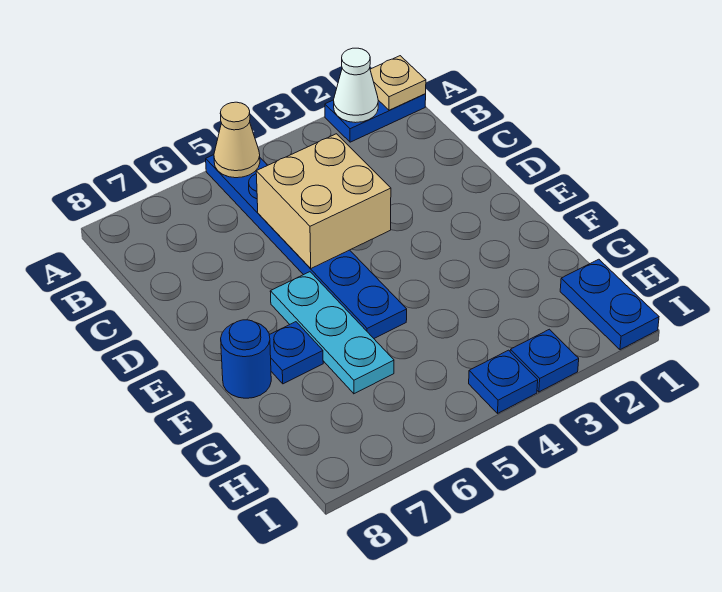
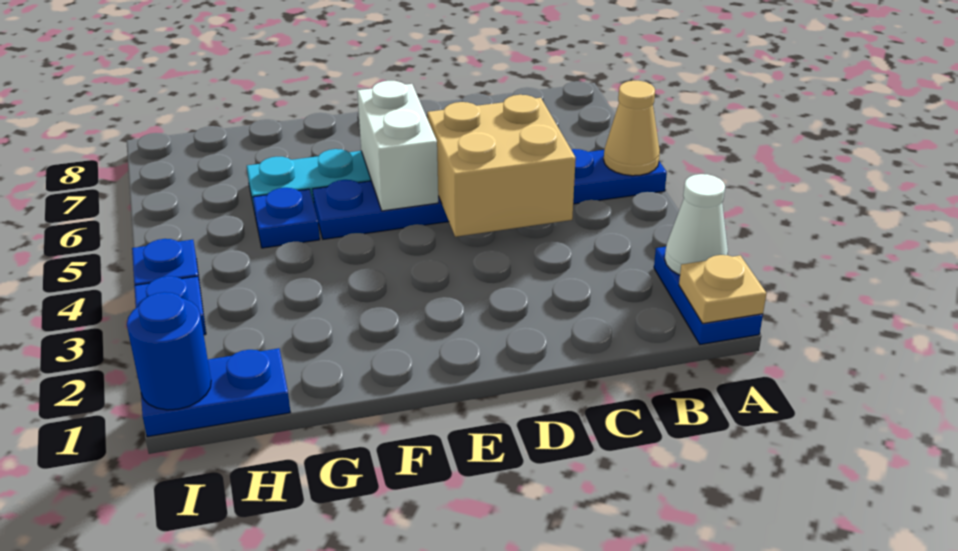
none -> white brick E5:E6 level 2
blue plate F7 level 1 -> blue plate G5 level 1
blue round brick F8 level 1 -> blue round brick I1 level 2

